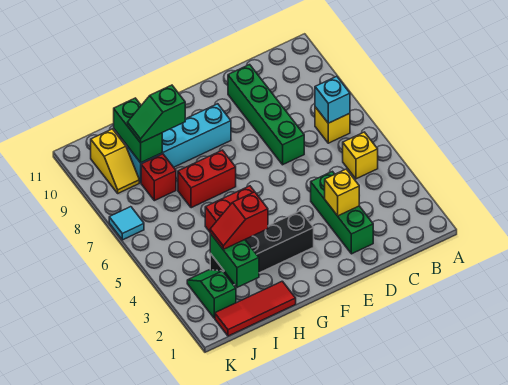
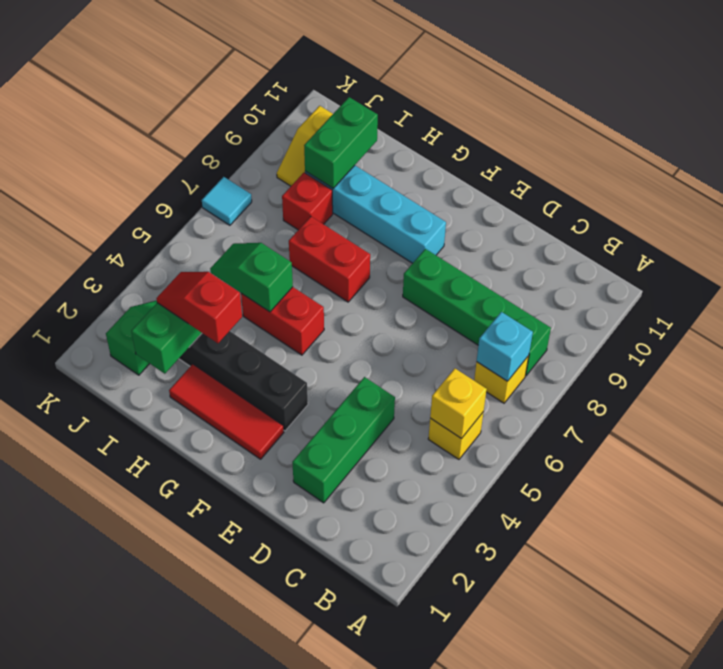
yellow brick D3 level 2 -> yellow brick B5 level 2
green brick D7:D10 level 1 -> green brick B8:E8 level 1
red tile H1:J1 level 1 -> red tile F2:H2 level 1
green slope H9:I9 level 3 top H -> green slope H5:I5 level 2 top H

